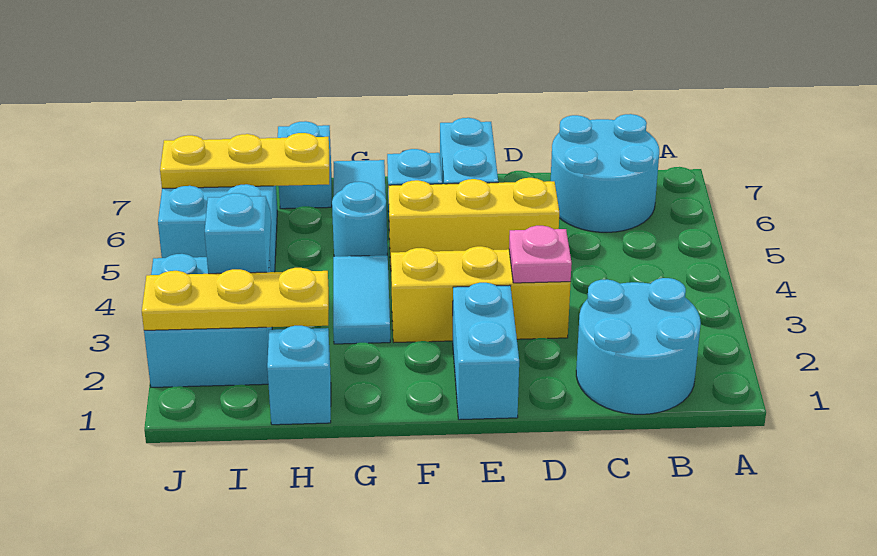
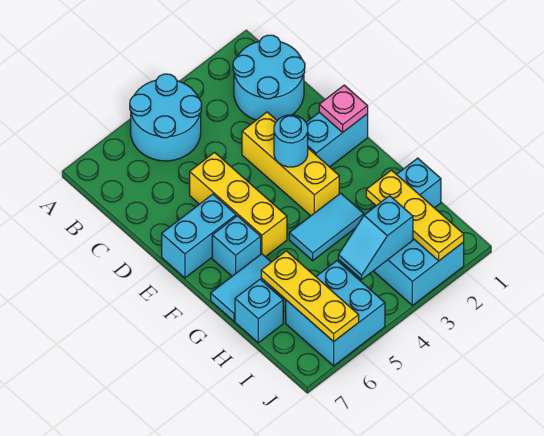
cyan round brick B6:C7 level 1 -> cyan round brick A4:B5 level 1
pink plate D3 level 2 -> pink plate E1 level 2
cyan round brick G5 level 1 -> cyan round brick E3 level 2

